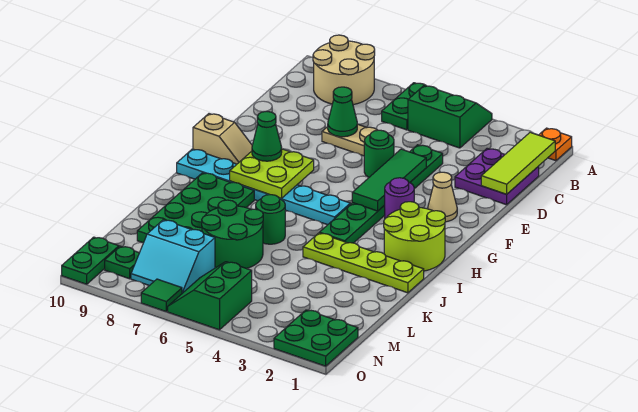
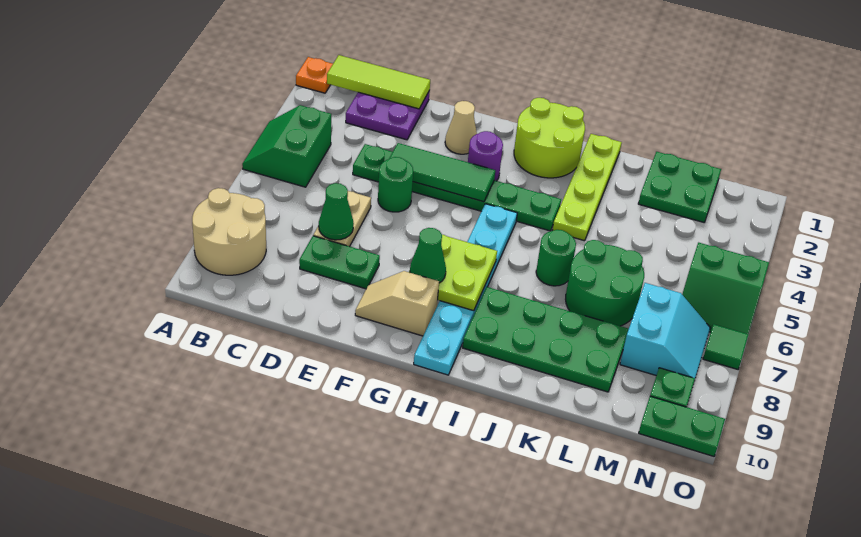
green plate A6:B6 level 1 -> green plate D8:E8 level 1
tan slope G9:G10 level 1 top 10 -> tan slope F9:G9 level 1 top G
green plate N1:O2 level 1 -> green plate L1:M2 level 1

